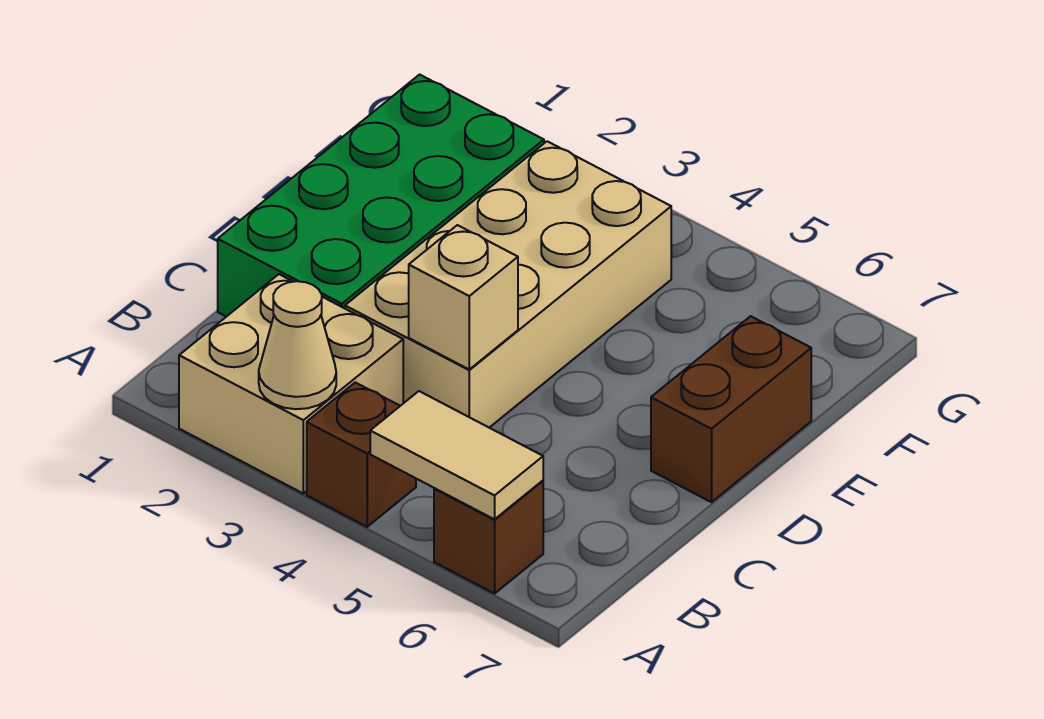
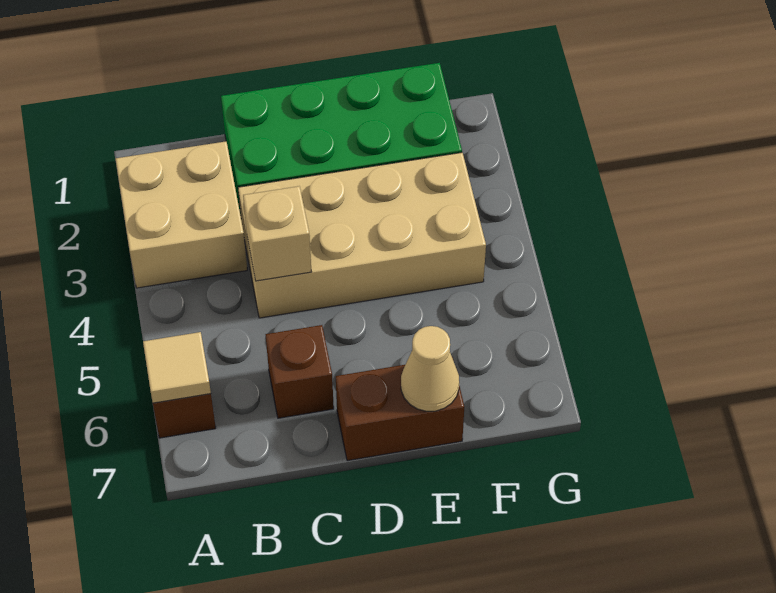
tan cone A3 level 2 -> tan cone E7 level 2
brown brick A4 level 1 -> brown brick C6 level 1
tan tile A5:A6 level 2 -> tan tile A6 level 2

